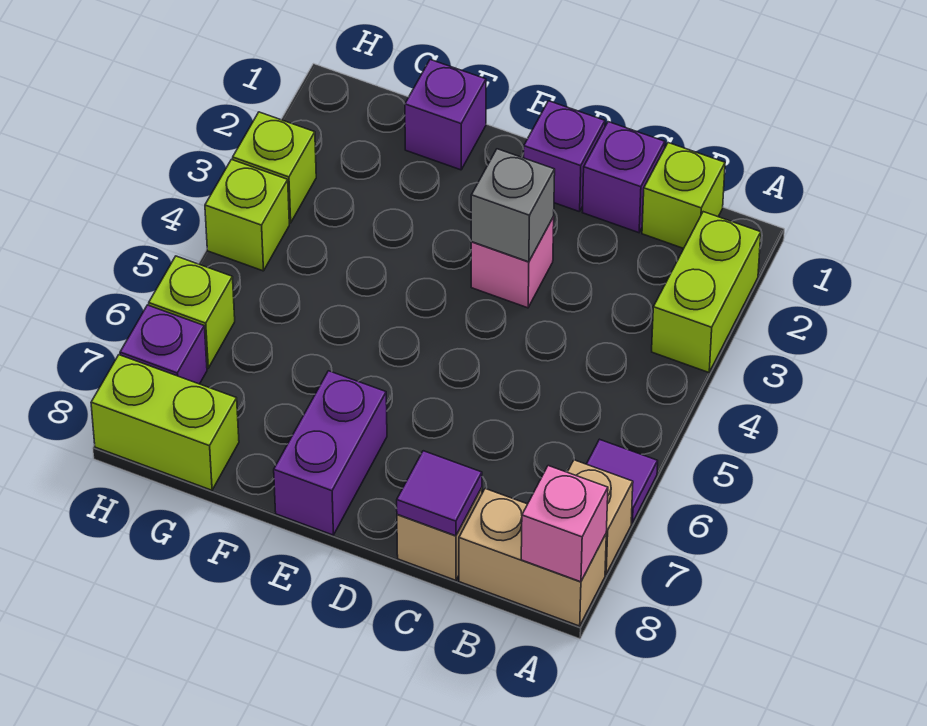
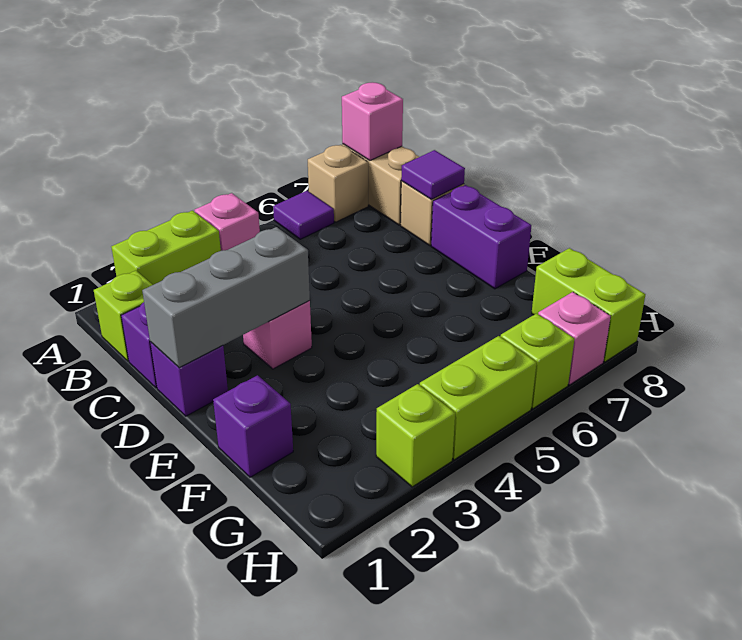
none -> pink brick A4 level 1
grey brick D3 level 2 -> grey brick D1:D3 level 2
purple brick E7:E8 level 1 -> purple brick D8:E8 level 1
lime brick H4 level 1 -> lime brick H4:H5 level 1
purple brick H7 level 1 -> pink brick H7 level 1

